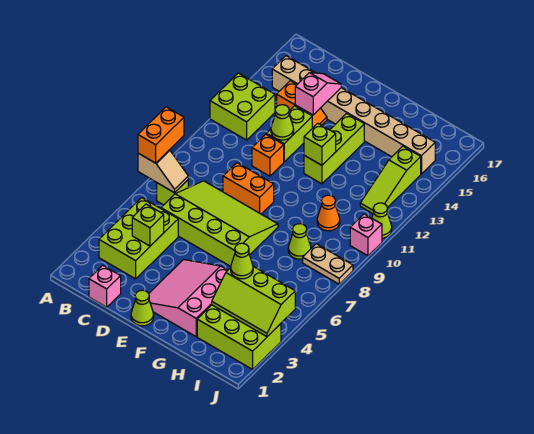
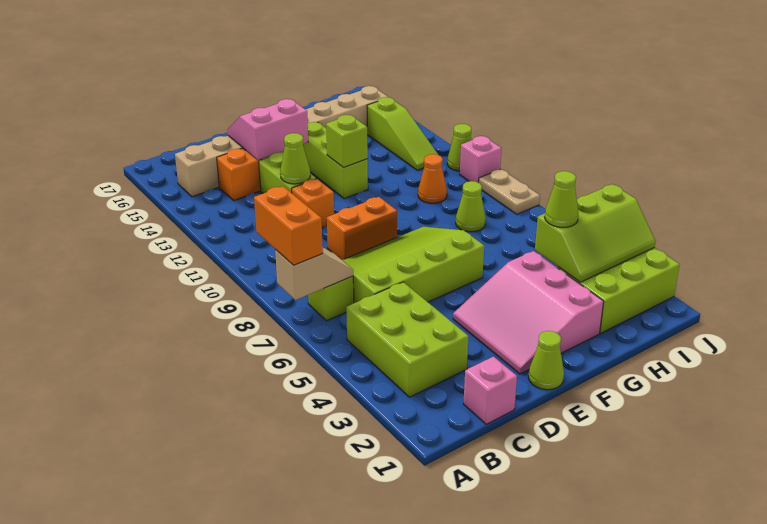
lime brick A12:B13 level 1 -> none
lime brick C4 level 2 -> none
pink slope D14:D15 level 2 top 14 -> pink slope D14:E15 level 2 top 14
tan plate I8:J8 level 1 -> tan plate J8:J9 level 1

